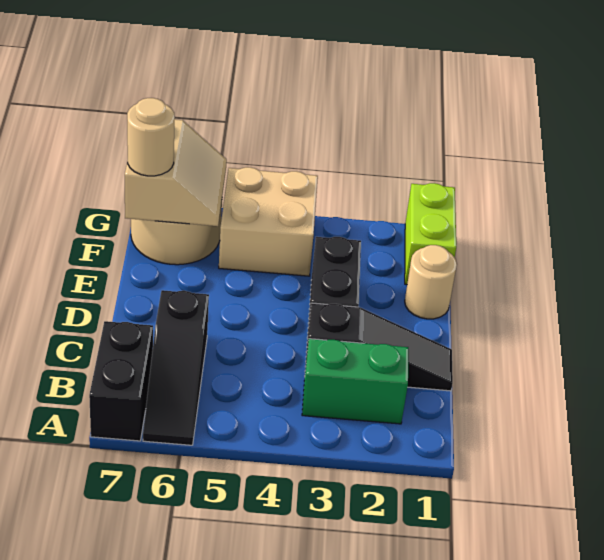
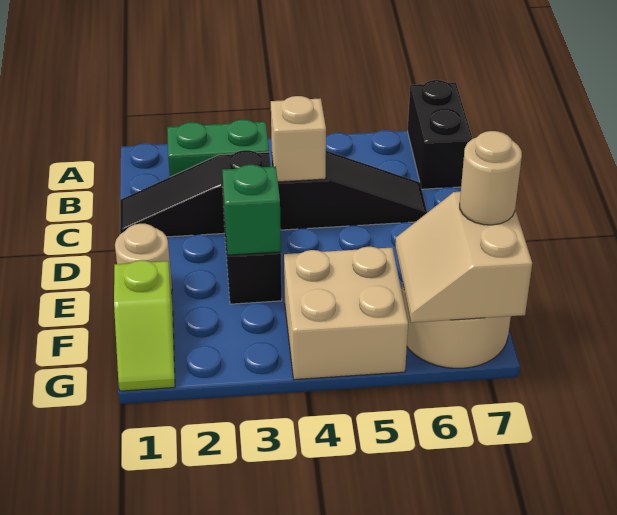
black slope A6:C6 level 1 top C -> black slope C4:C6 level 1 top 4
none -> tan brick C4 level 2
none -> green brick E3 level 2
lime brick F1:G1 level 1 -> lime slope F1:G1 level 1 top F

